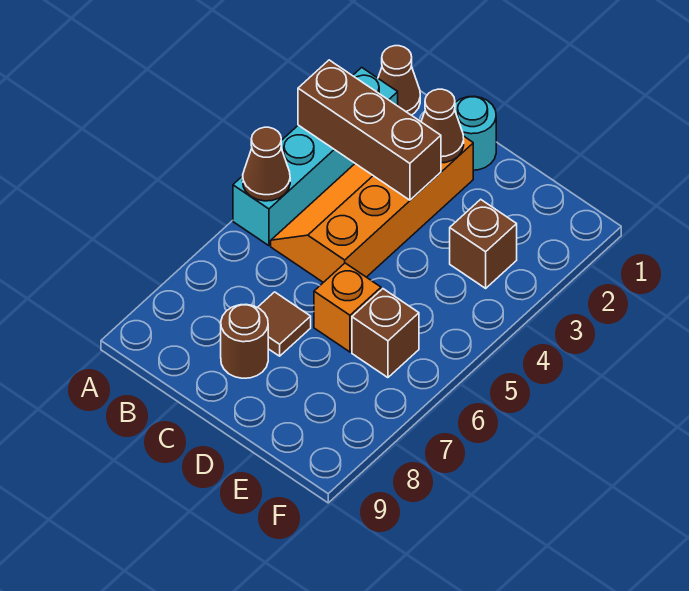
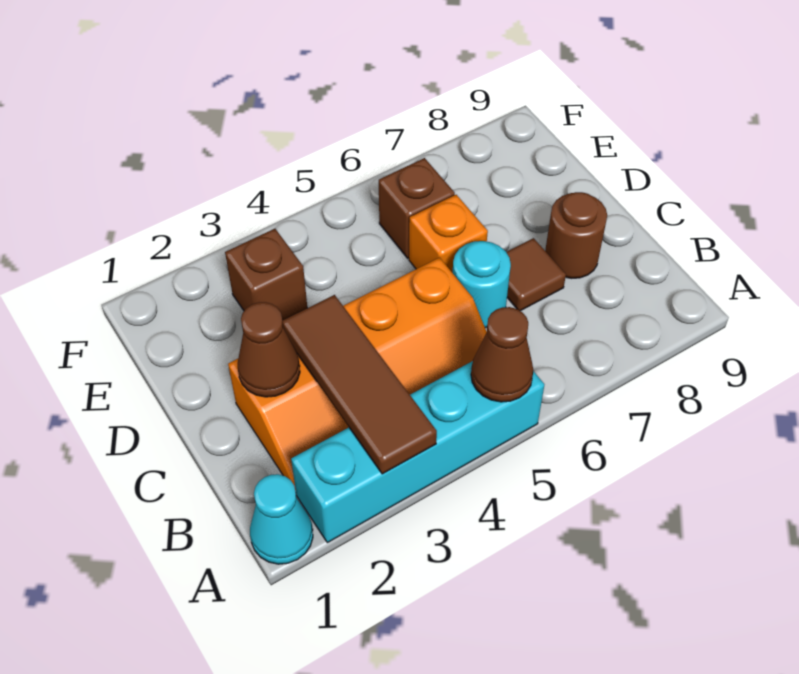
brown cone A1 level 1 -> cyan cone A1 level 1
brown brick A3:C3 level 2 -> brown tile A3:C3 level 2
cyan round brick C1 level 1 -> cyan round brick C6 level 1

